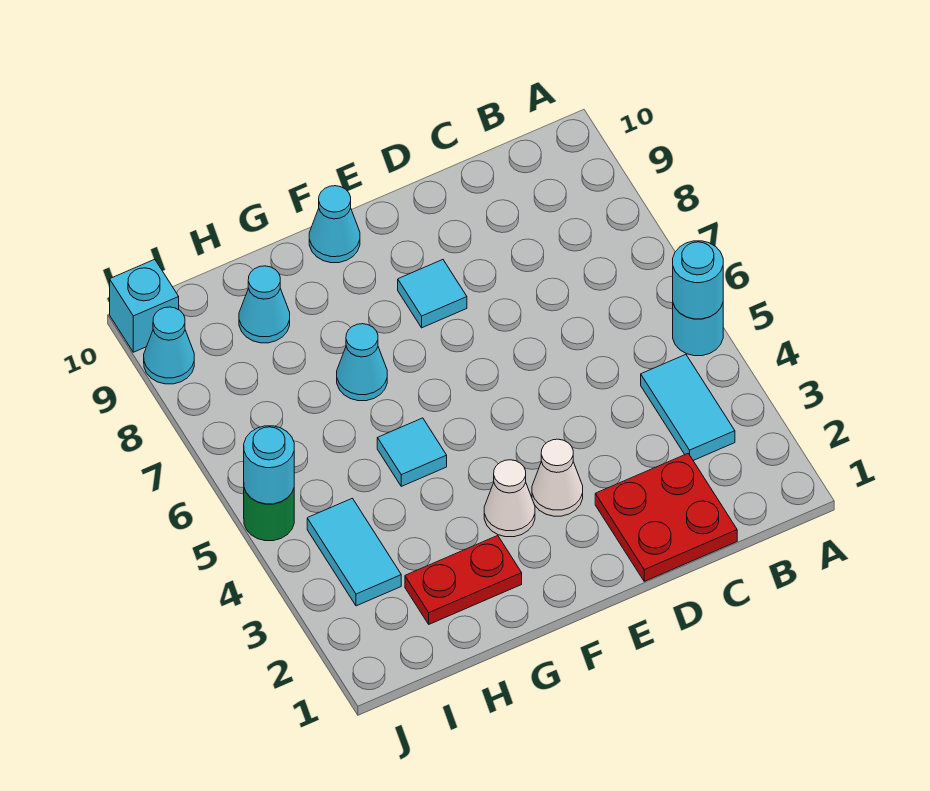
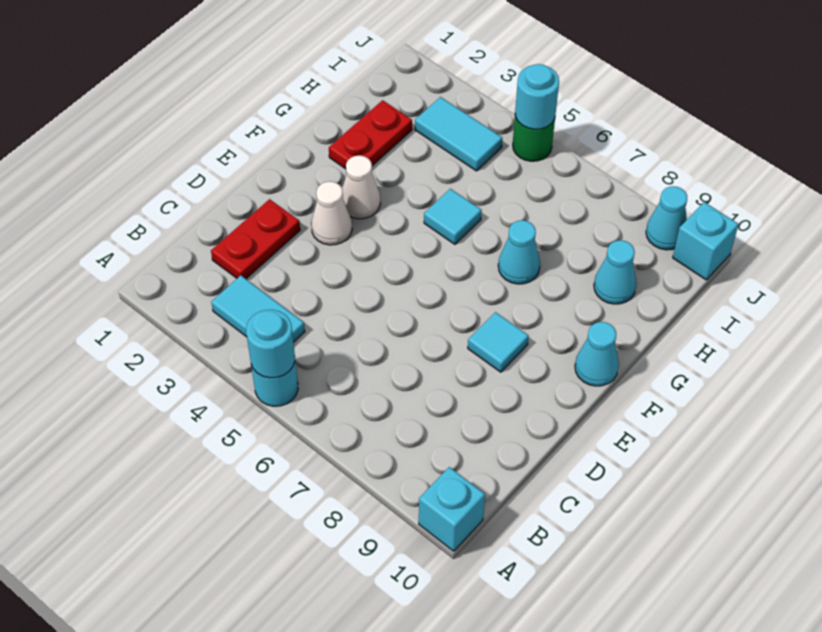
none -> cyan brick A10 level 1
red plate C1:D2 level 1 -> red plate C2:D2 level 1

